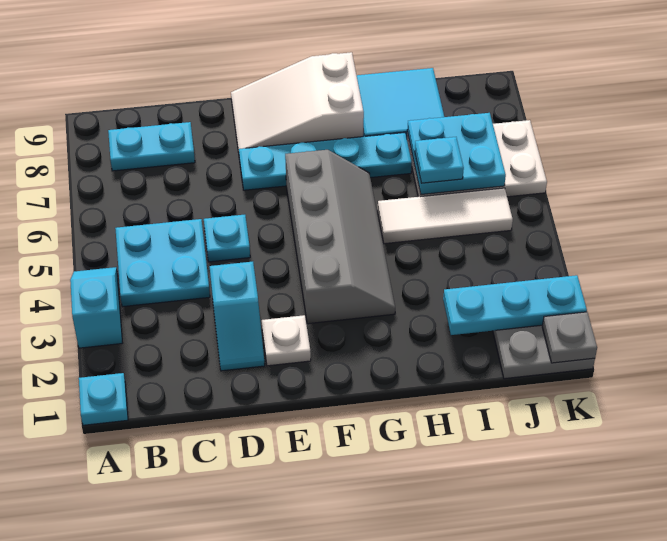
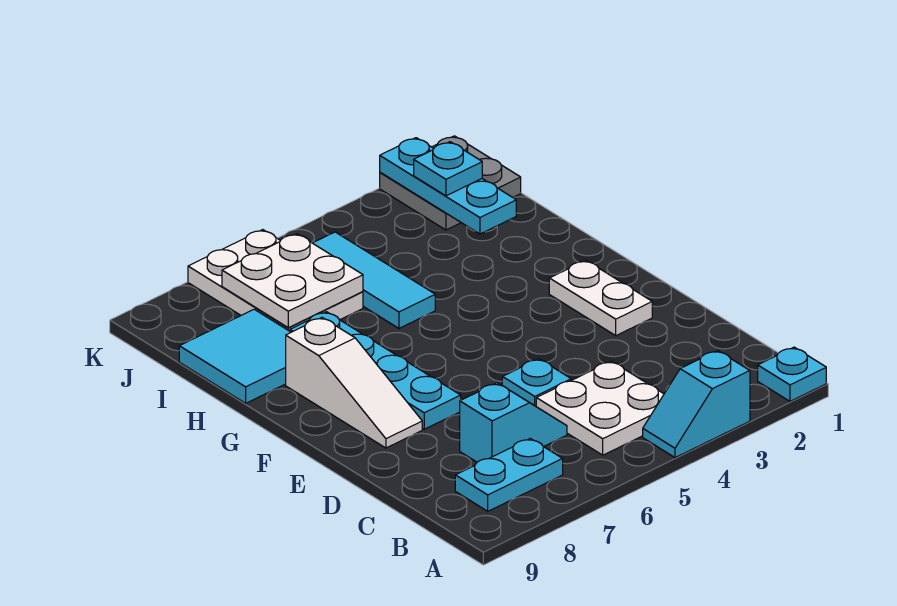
cyan plate B4:C5 level 1 -> white plate B4:C5 level 1
cyan plate B8:C8 level 1 -> cyan plate B7:B8 level 1
cyan slope D2:D3 level 1 top 3 -> cyan slope C6:C7 level 1 top 7
white plate E2 level 1 -> white plate E2:F2 level 1
white slope E8:G9 level 1 top G -> white slope E8:G8 level 1 top G
grey slope F3:G6 level 1 top F -> none
white tile H5:J5 level 1 -> cyan tile H5:J5 level 1
cyan plate I6:J7 level 2 -> white plate I6:J7 level 2
cyan plate I6 level 3 -> cyan plate J2 level 3
grey plate K1 level 2 -> none

